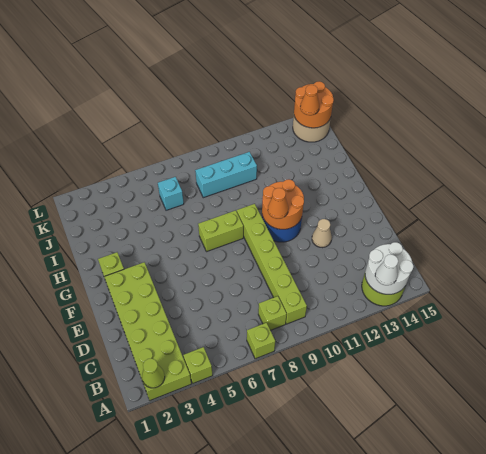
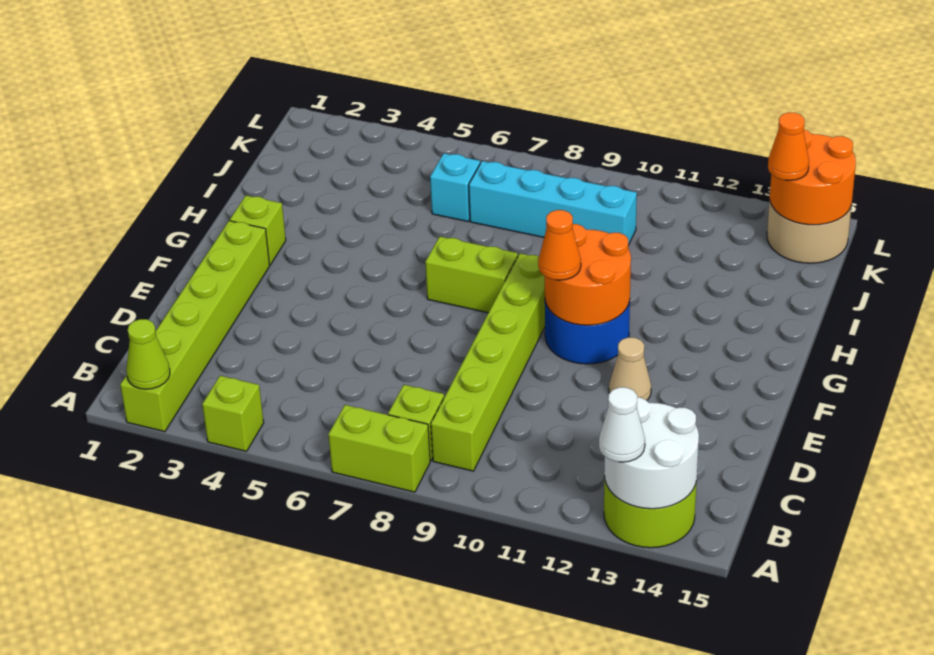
lime brick A2:F3 level 1 -> lime brick A2:F2 level 1
lime brick A7 level 1 -> lime brick A7:A8 level 1
cyan brick J8:J10 level 1 -> cyan brick J7:J10 level 1

